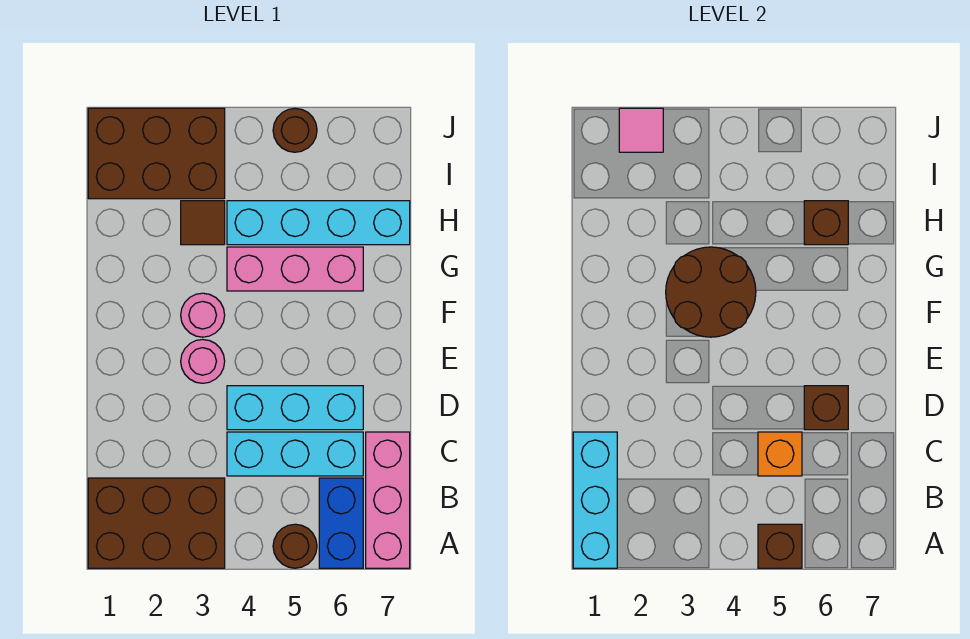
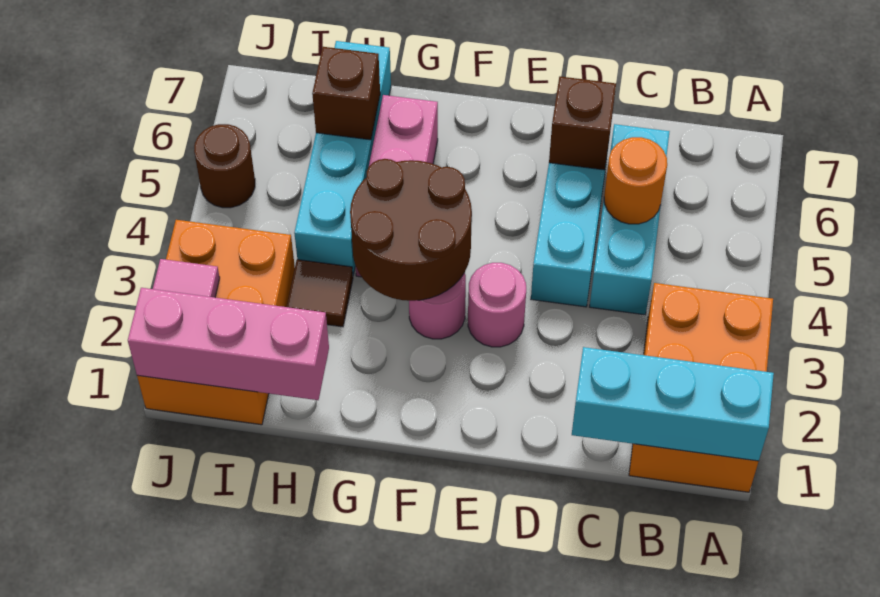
brown brick A1:B3 level 1 -> orange brick A1:B3 level 1
brown round brick A5 level 1 -> none
brown brick A5 level 2 -> none
blue brick A6:B6 level 1 -> none
pink brick A7:C7 level 1 -> pink brick H1:J1 level 2
orange brick C5 level 2 -> orange round brick C5 level 2
brown brick I1:J3 level 1 -> orange brick I1:J3 level 1

